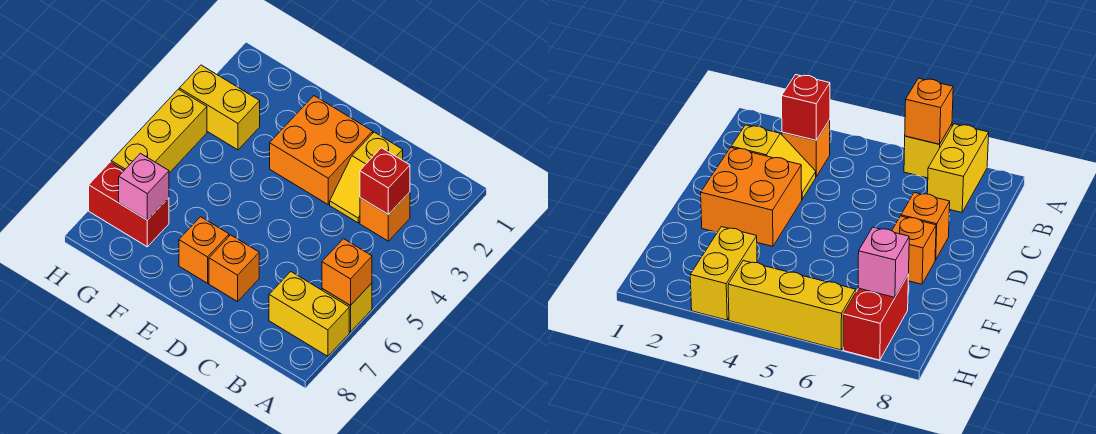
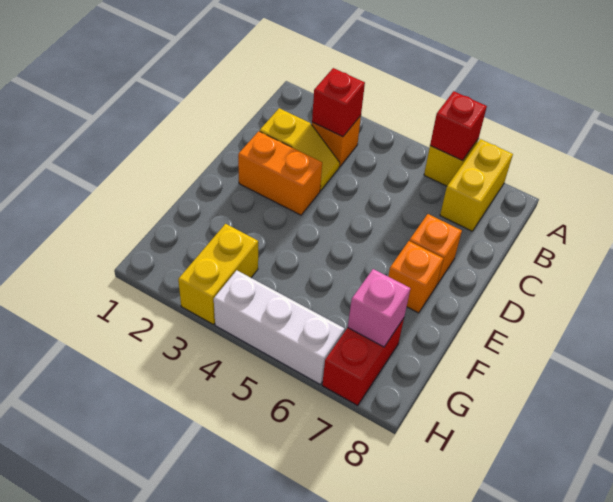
orange brick A6 level 2 -> red brick A6 level 2
orange brick D2:E3 level 1 -> orange brick D2:D3 level 1
yellow brick H4:H6 level 1 -> white brick H4:H6 level 1

